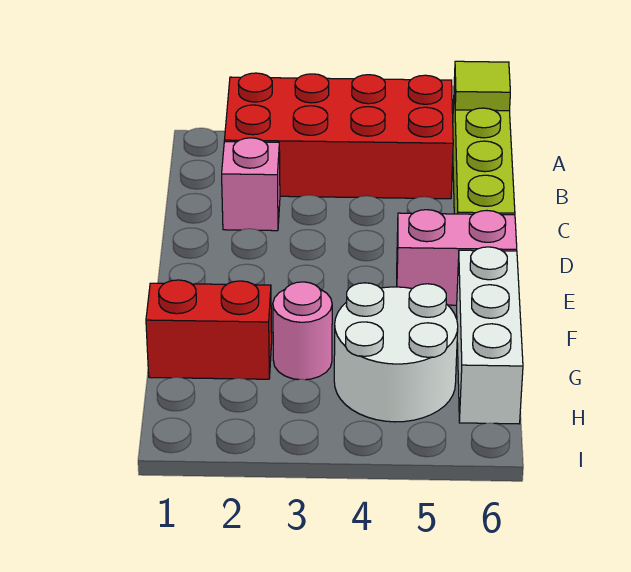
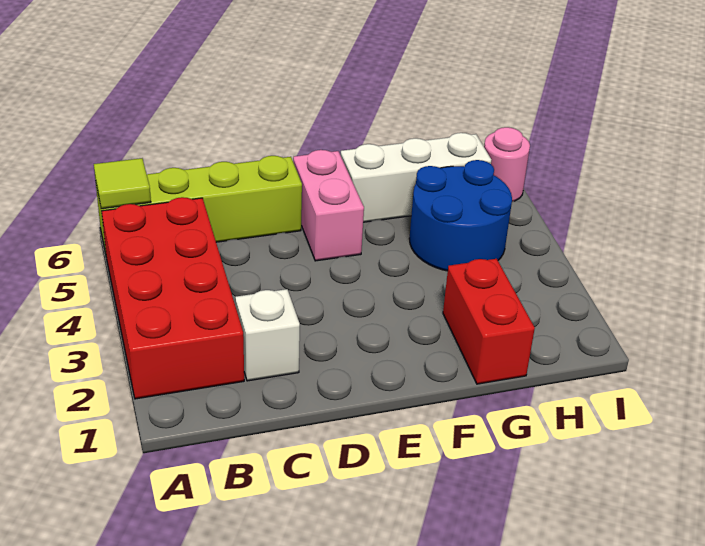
pink brick C2 level 1 -> white brick C2 level 1
pink round brick G3 level 1 -> pink round brick I6 level 1
white round brick G4:H5 level 1 -> blue round brick G4:H5 level 1

